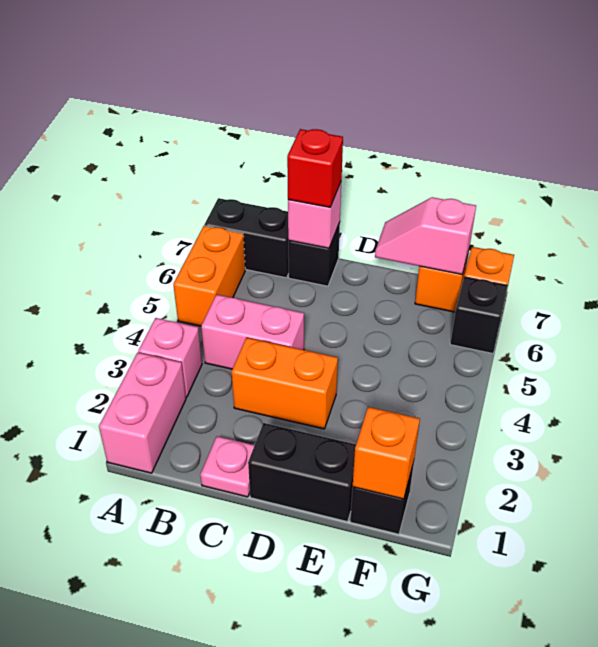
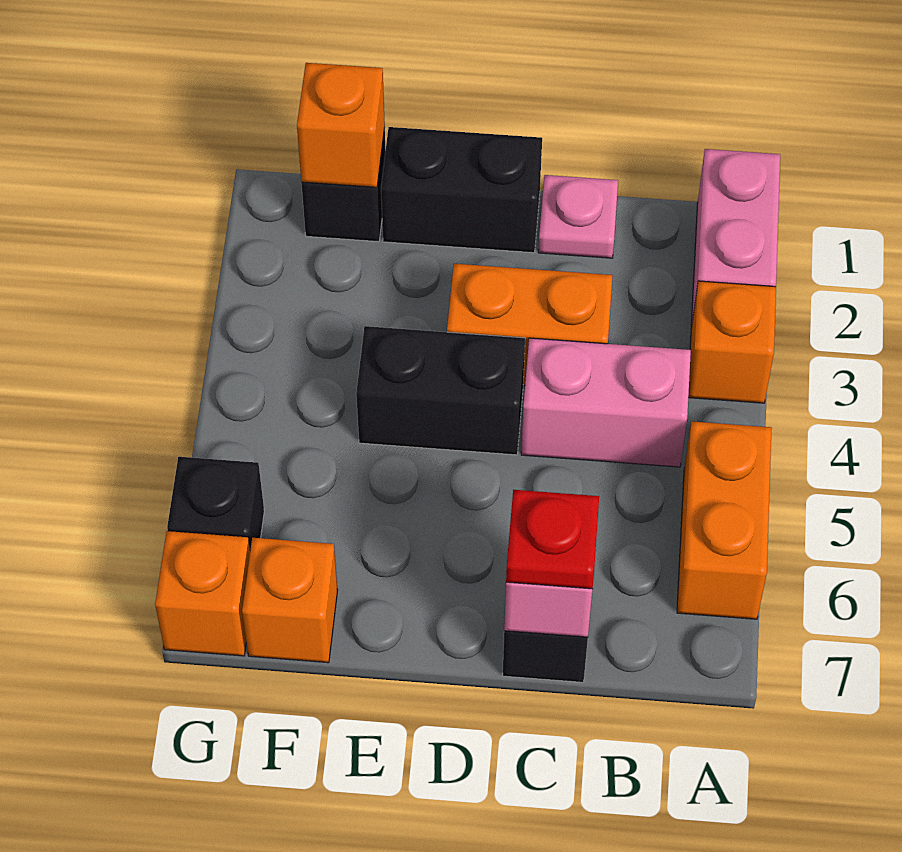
pink brick A3 level 1 -> orange brick A3 level 1
black brick A7:B7 level 1 -> black brick D4:E4 level 1
red brick C7 level 3 -> red plate C7 level 3
pink slope E7:F7 level 2 top F -> none

